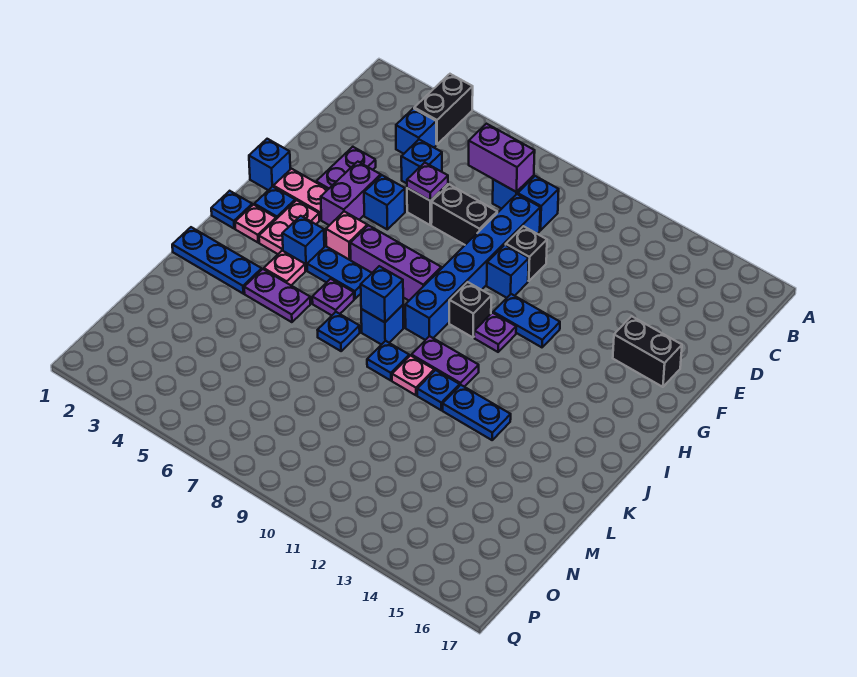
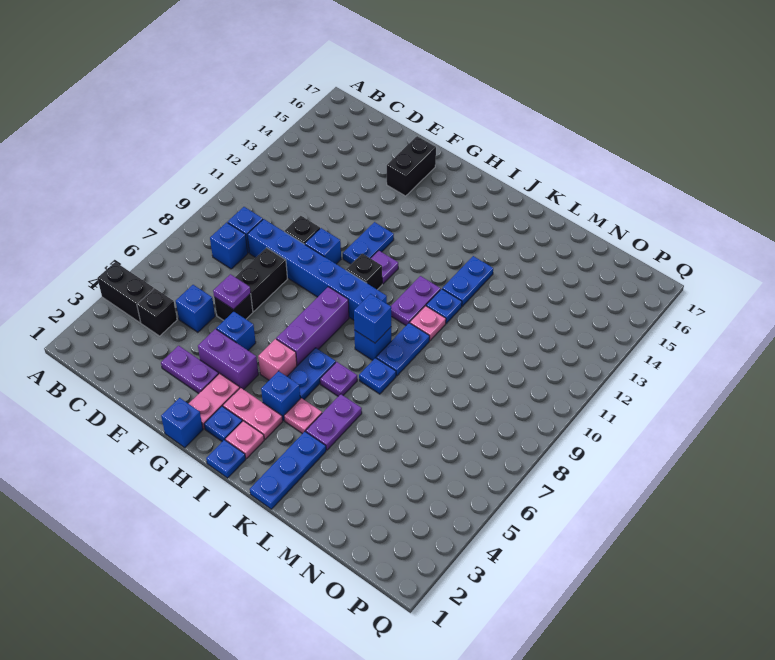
blue brick C4 level 1 -> black brick C4 level 1
purple brick C7:C8 level 2 -> none
blue plate K9 level 1 -> blue plate K8:K9 level 1

